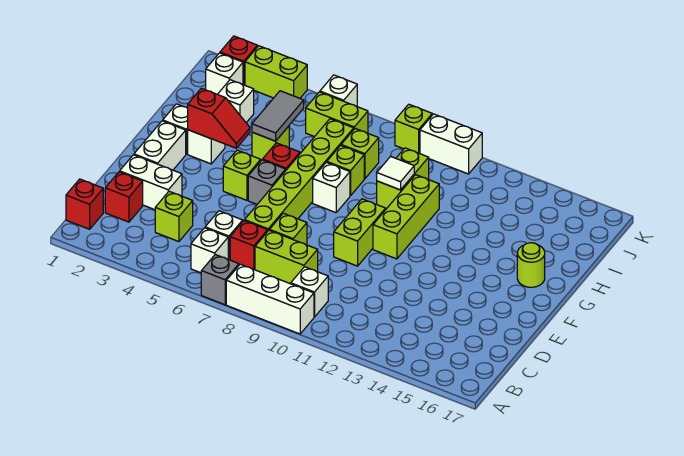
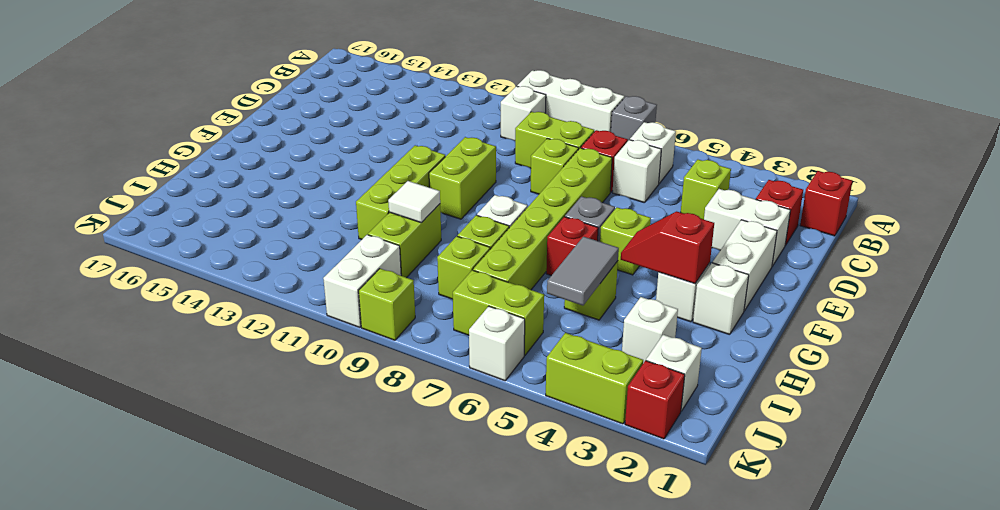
lime round brick G16 level 1 -> none
white brick K10:K11 level 1 -> white brick J10:K10 level 1

